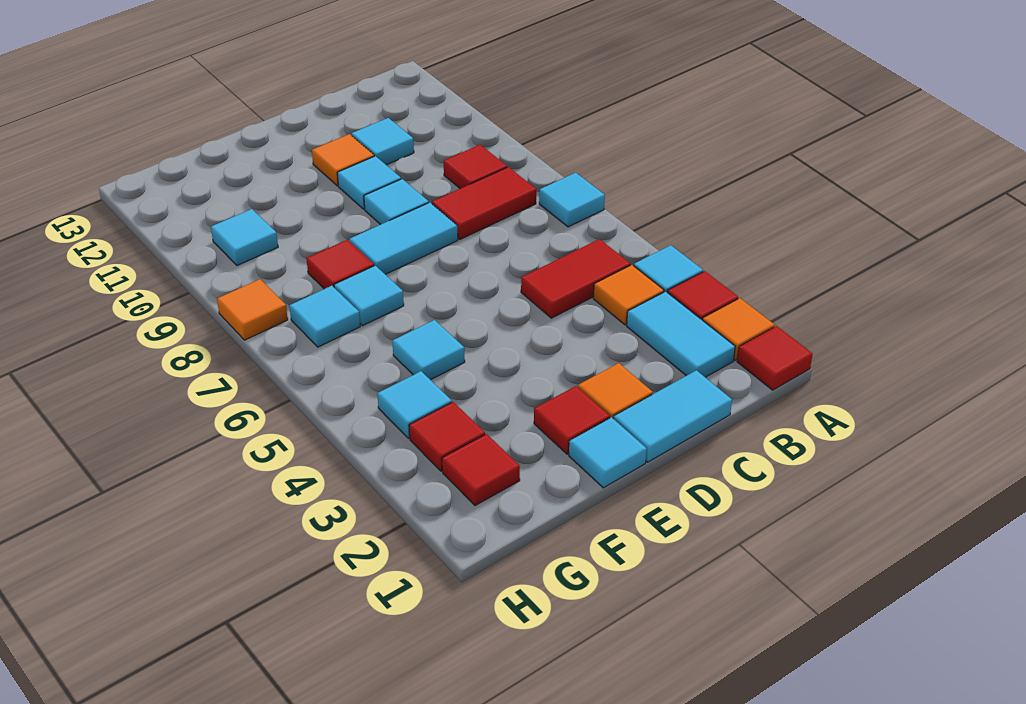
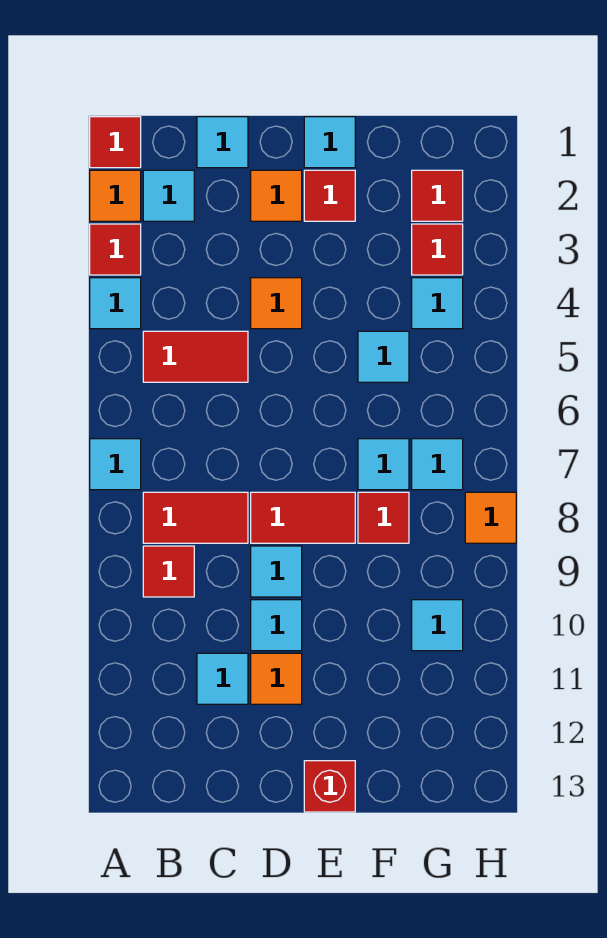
cyan tile B2:B3 level 1 -> cyan tile B2 level 1
orange tile B4 level 1 -> orange tile D4 level 1
cyan tile C1:D1 level 1 -> cyan tile C1 level 1
cyan tile D8:E8 level 1 -> red tile D8:E8 level 1
none -> red brick E13 level 1

